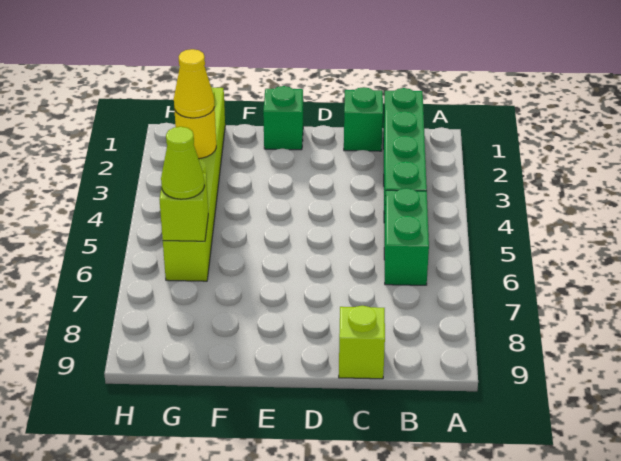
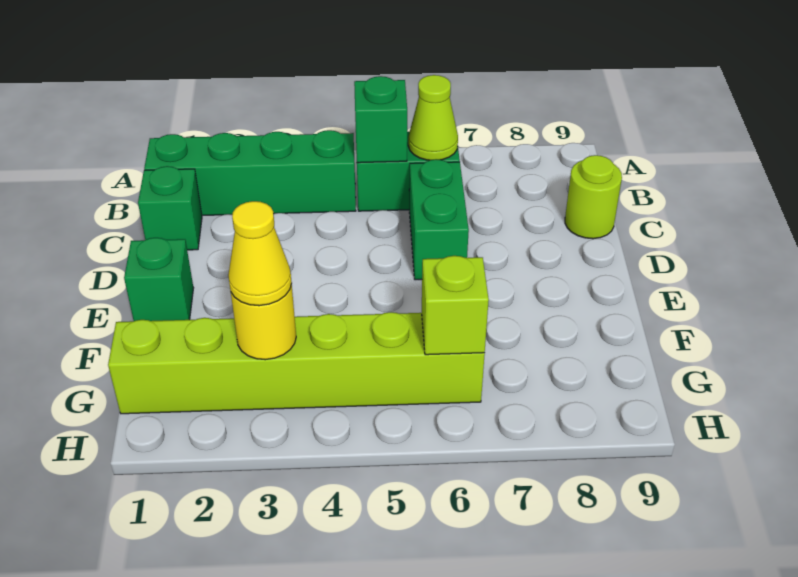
none -> green brick B5 level 2
none -> green brick C6:D6 level 1
lime brick C9 level 1 -> lime round brick C9 level 1
lime cone G6 level 3 -> lime cone B6 level 2

